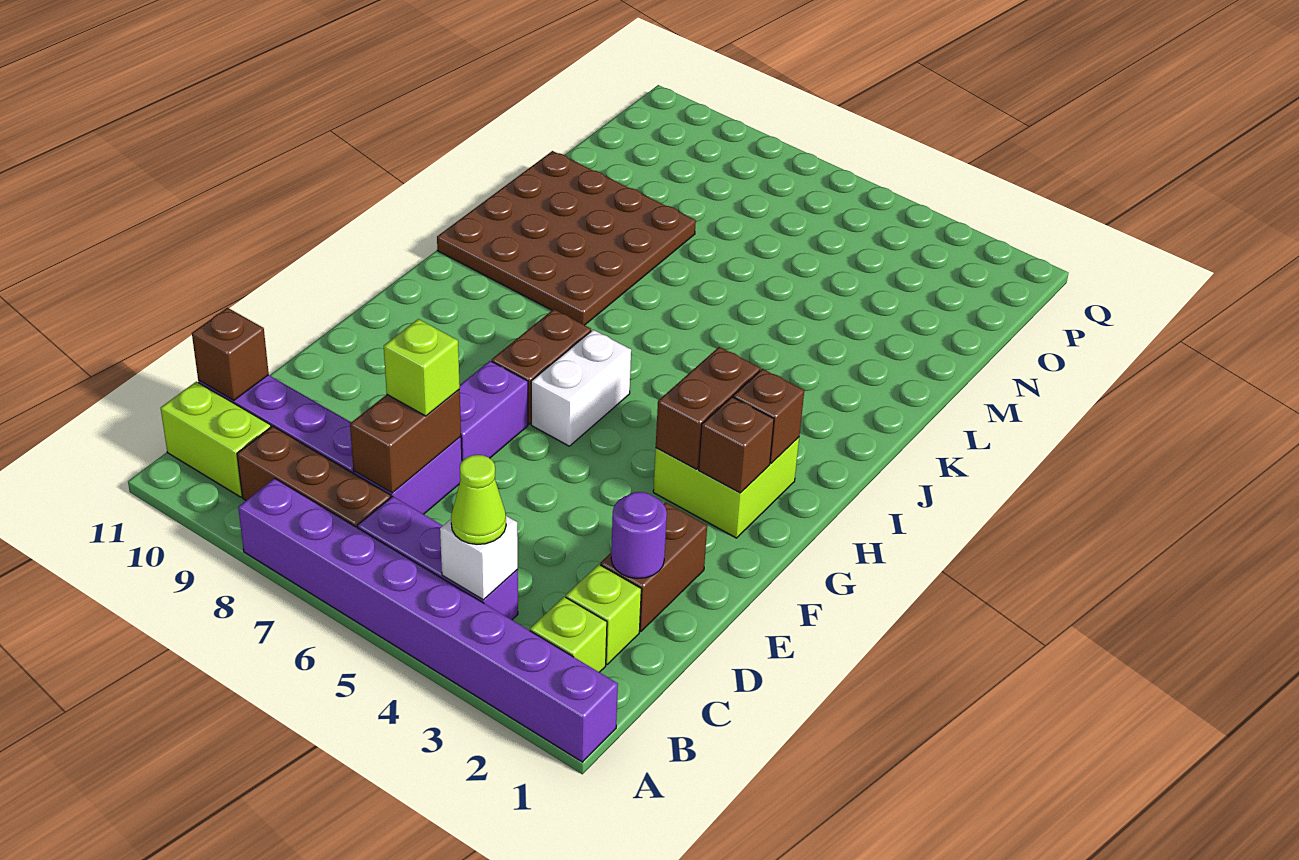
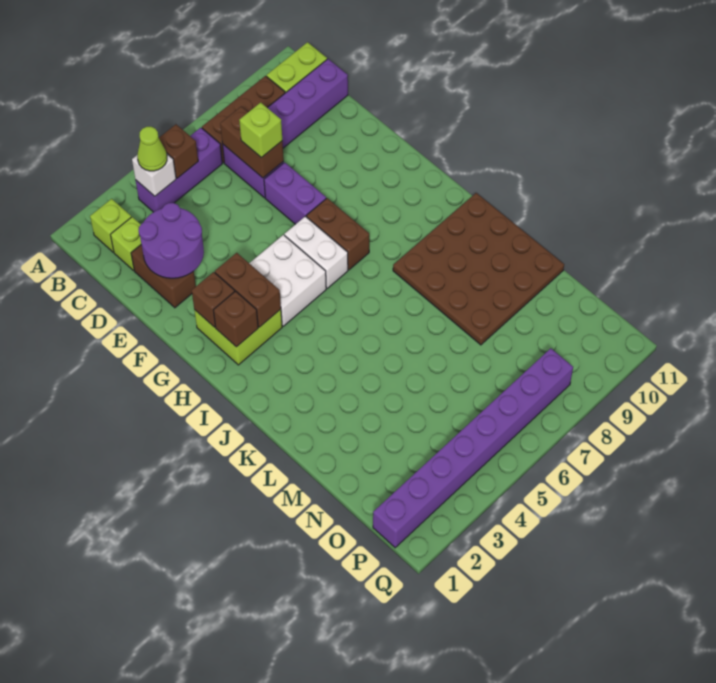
purple brick A1:A8 level 1 -> purple brick P1:P8 level 1
brown brick C11 level 2 -> brown brick B5 level 2
purple round brick D2 level 2 -> purple round brick D2:E3 level 2
none -> white brick G4:H5 level 1

